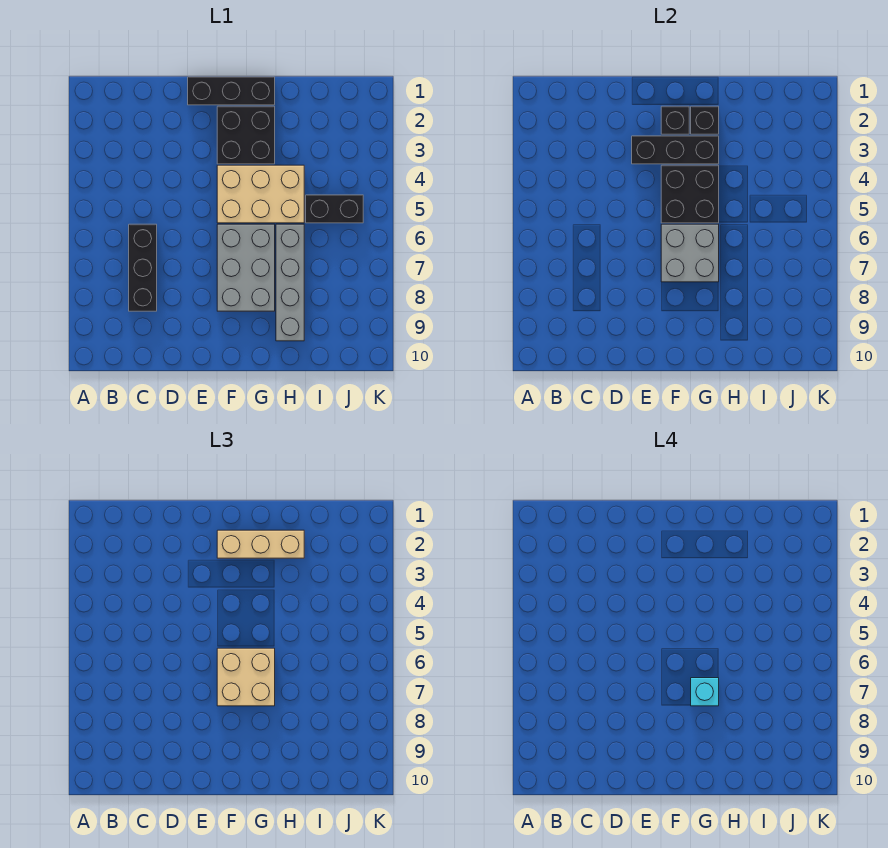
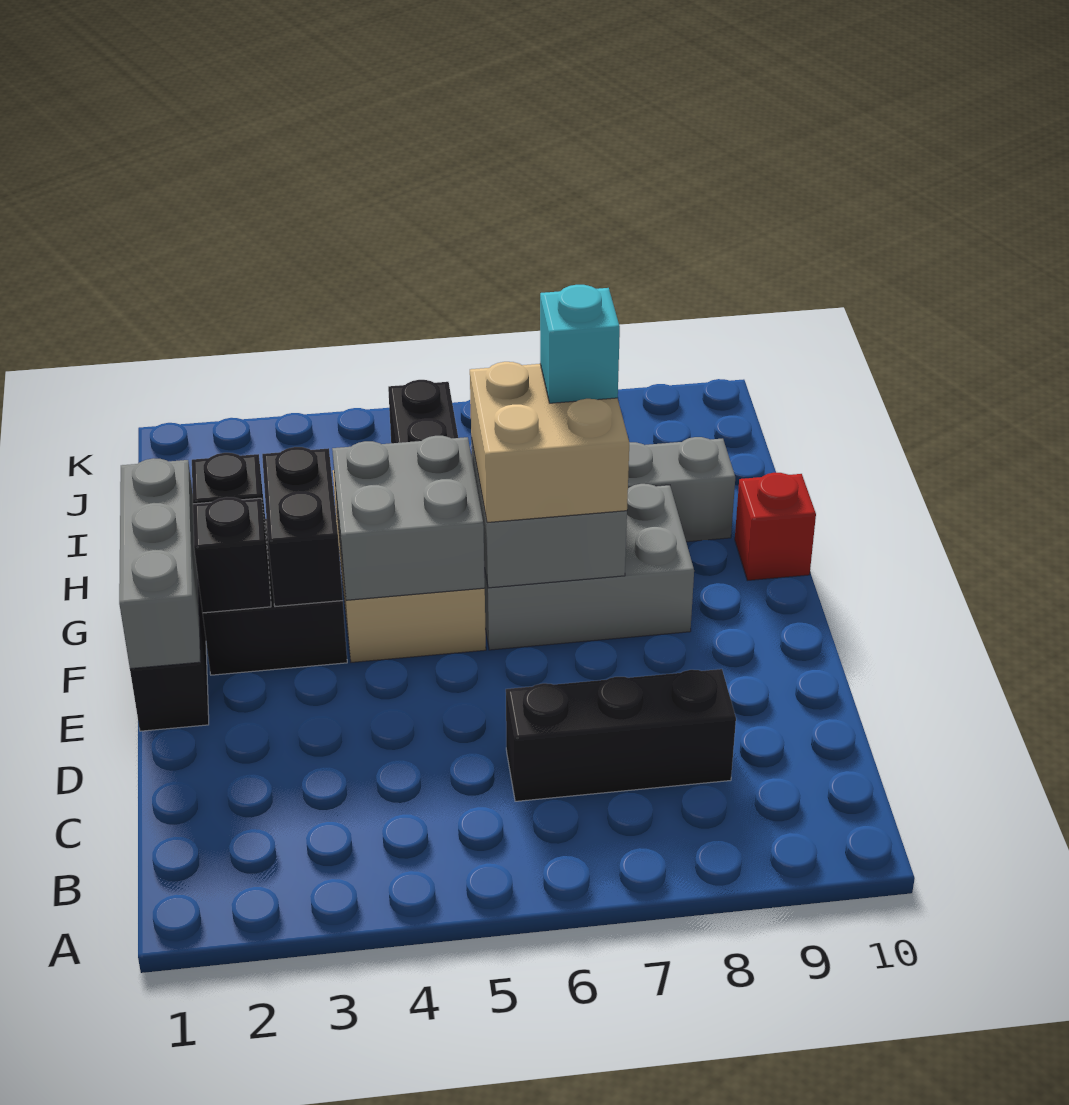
none -> grey brick E1:G1 level 2
black brick E3:G3 level 2 -> black brick F3:G3 level 2
tan brick F2:H2 level 3 -> none
black brick F4:G5 level 2 -> grey brick F4:G5 level 2
none -> red brick G10 level 1

